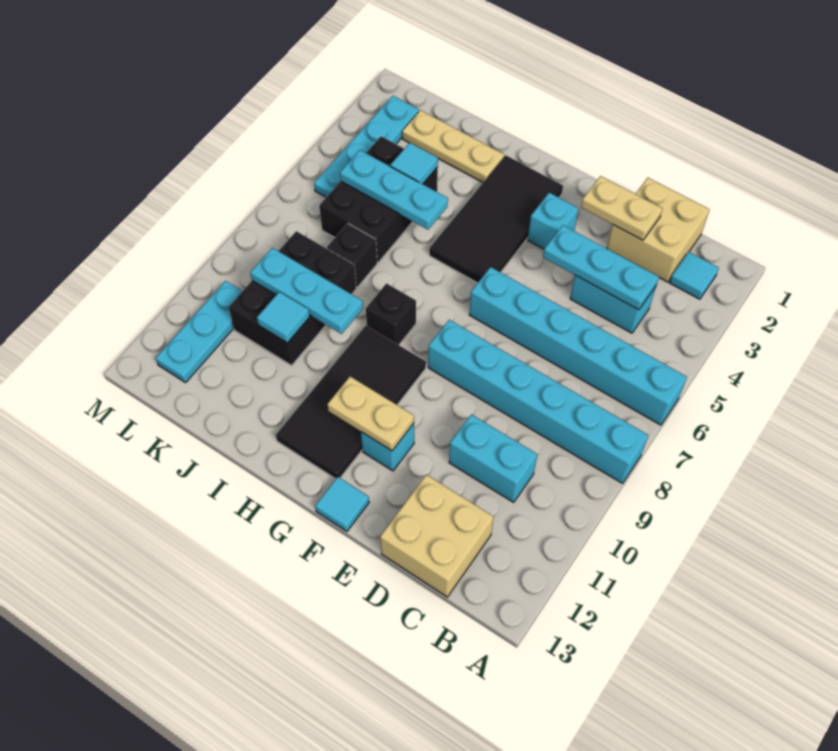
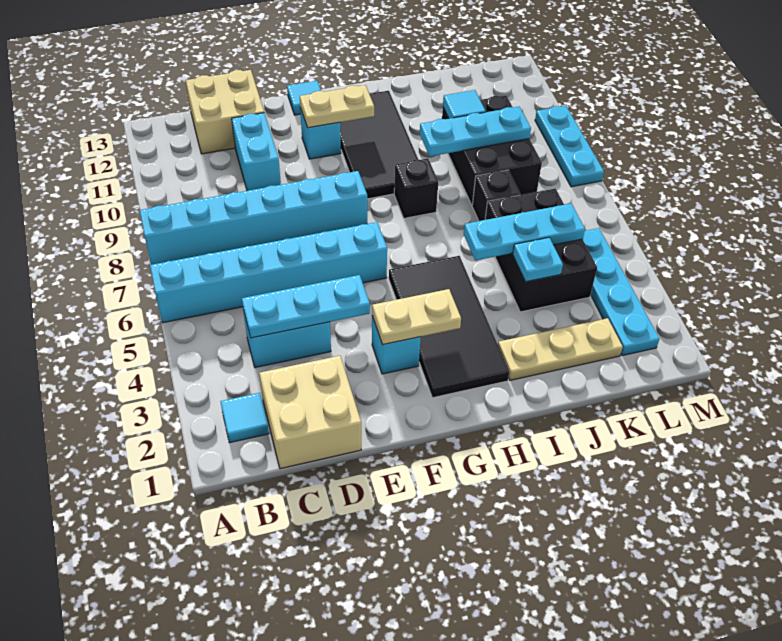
cyan brick C10:D10 level 1 -> cyan brick D10:D11 level 1
tan plate D2:E2 level 2 -> tan plate F3:G3 level 2
cyan tile J4 level 2 -> cyan plate J4 level 2
cyan plate L10:L12 level 1 -> cyan plate M8:M10 level 1

